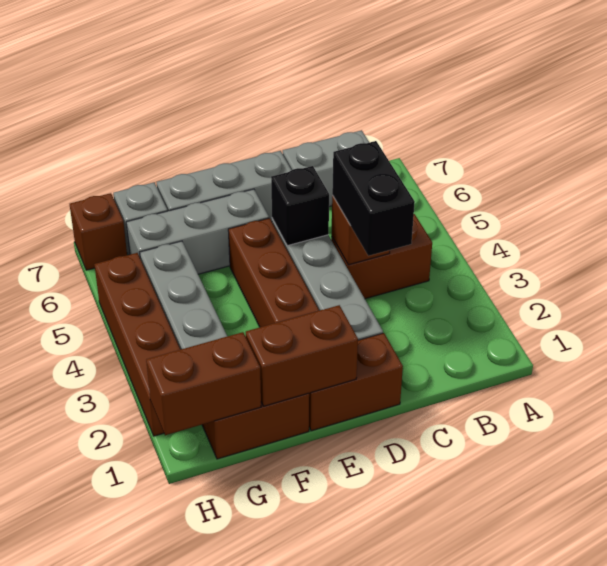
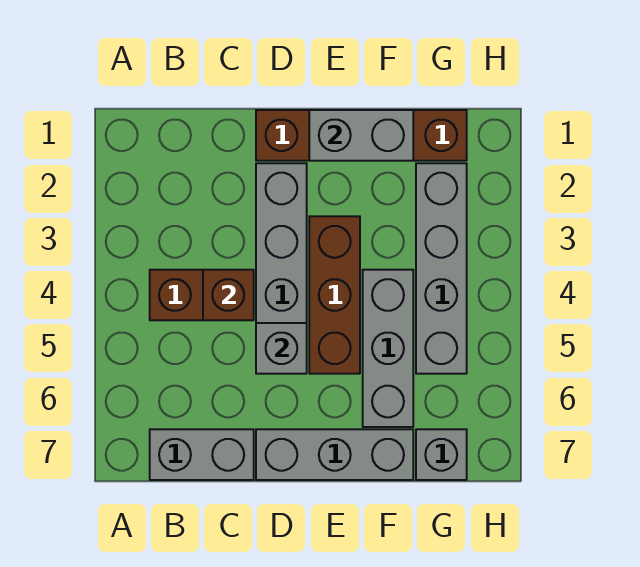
black brick C3:C4 level 3 -> none
black brick D5 level 2 -> grey brick D5 level 2
brown brick E1:F1 level 2 -> grey brick E1:F1 level 2
grey brick E6:G6 level 1 -> grey brick F4:F6 level 1
brown brick G1:H1 level 2 -> none
brown brick H2:H5 level 1 -> none
brown brick H7 level 1 -> none

